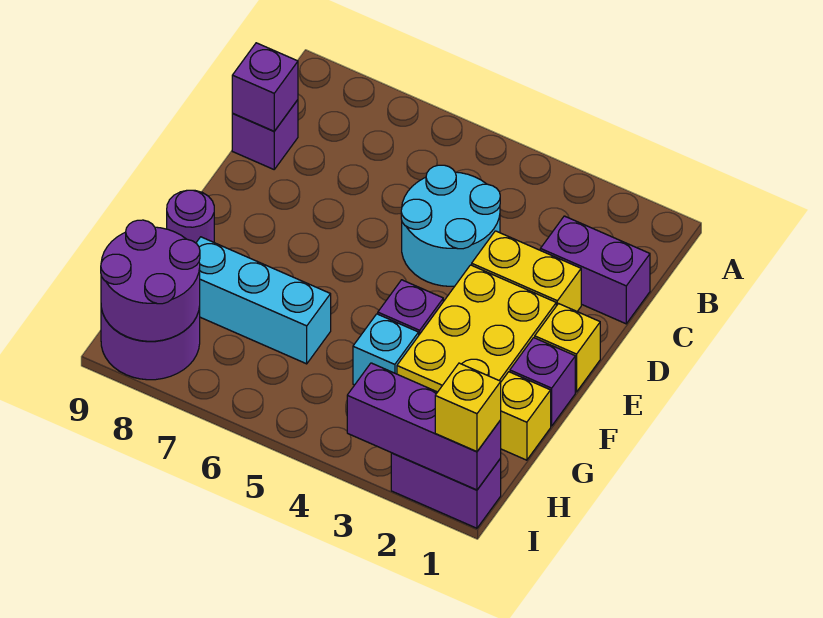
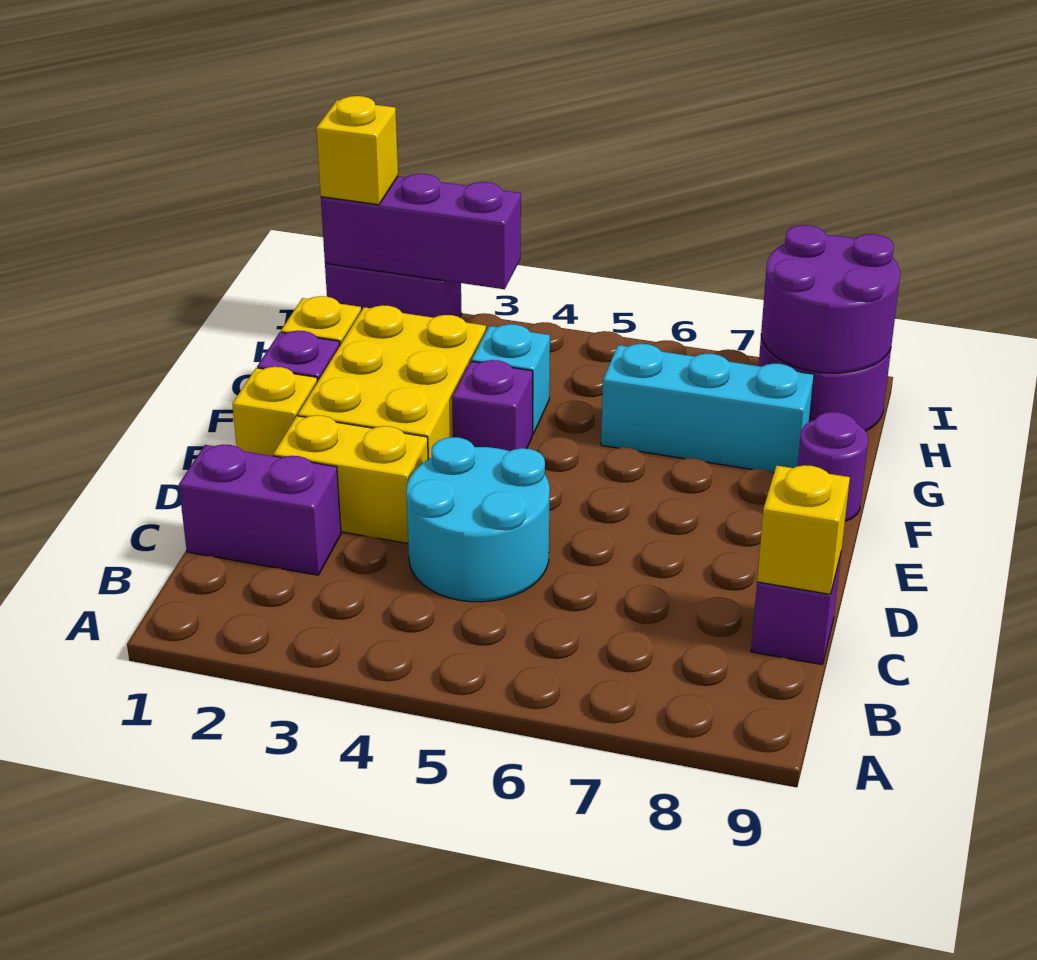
purple brick C9 level 2 -> yellow brick C9 level 2

